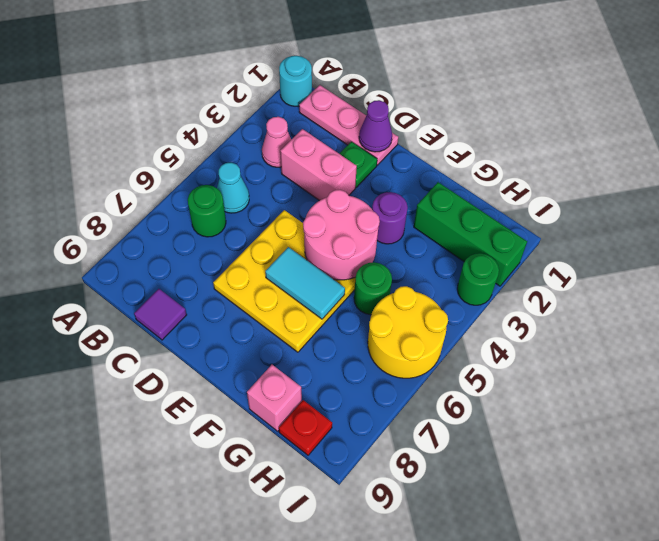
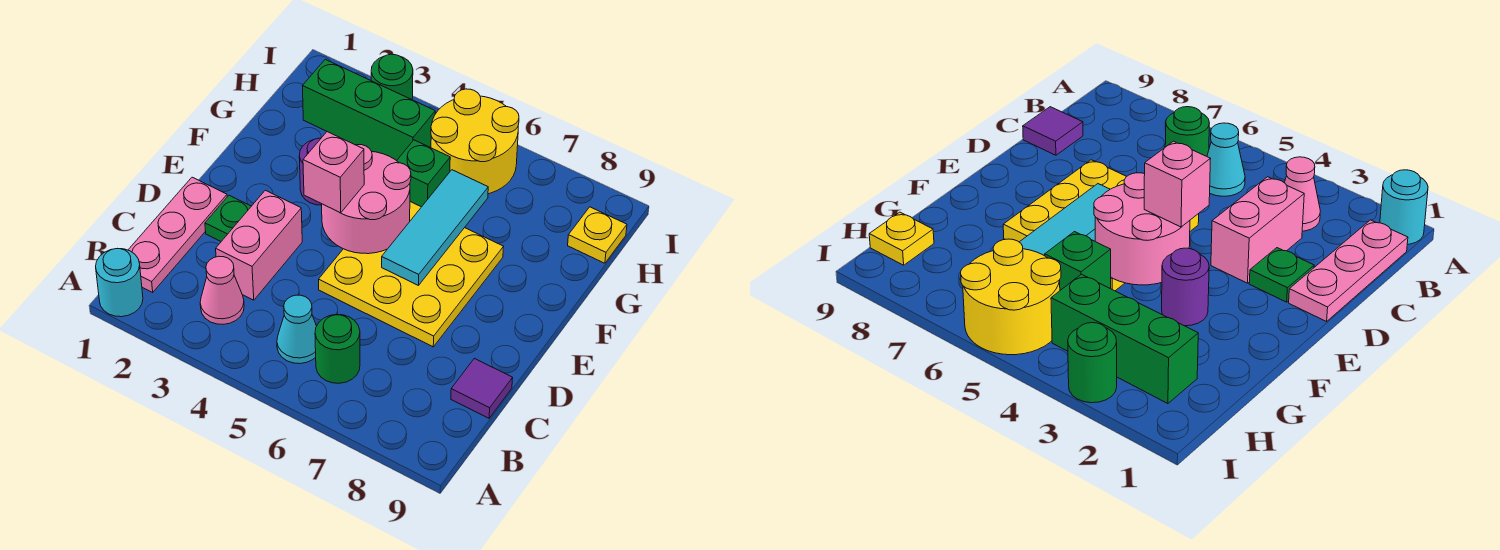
purple cone D1 level 2 -> none
cyan tile E6:F6 level 2 -> cyan tile E6:G6 level 2
green brick G2:I2 level 1 -> green brick H2:H4 level 1
green round brick G5 level 1 -> green brick G5 level 1
pink brick G9 level 1 -> pink brick E4 level 3
red plate H9 level 1 -> yellow plate H9 level 1

